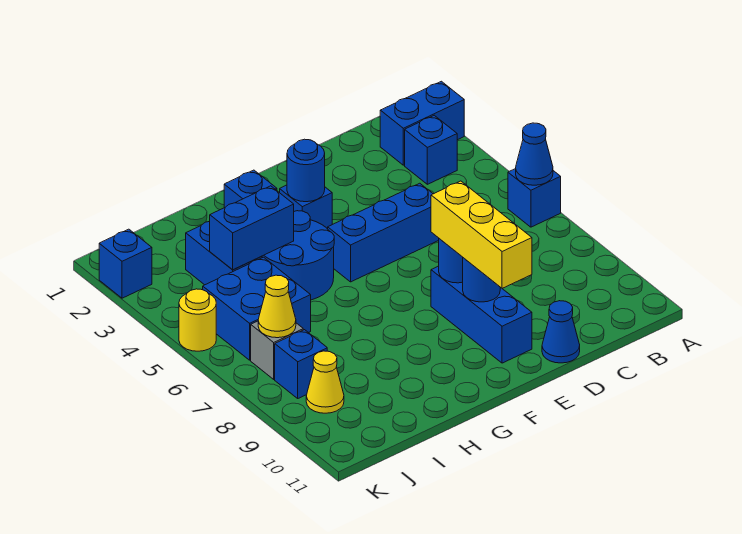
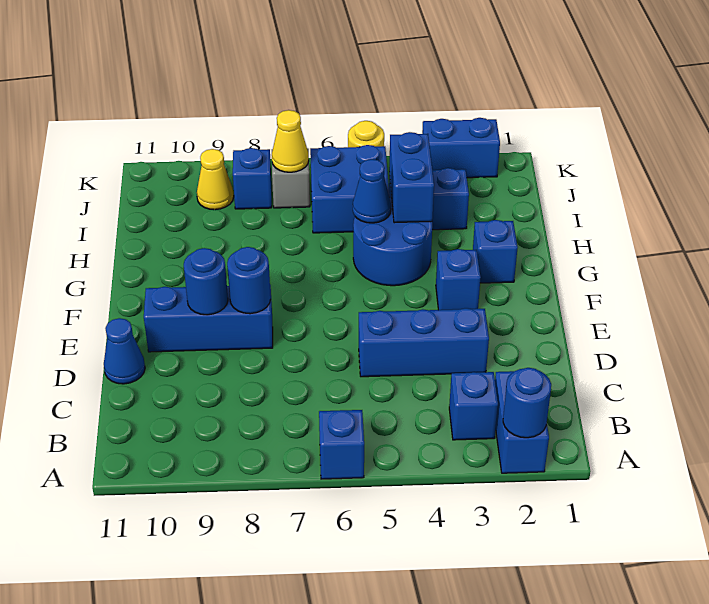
blue cone A6 level 2 -> blue cone H5 level 2
blue brick D5:F5 level 1 -> blue brick D3:D5 level 1
yellow brick E8:E10 level 3 -> none
blue round brick F3 level 2 -> blue round brick A2 level 2
blue brick K2 level 1 -> blue brick K2:K3 level 1

